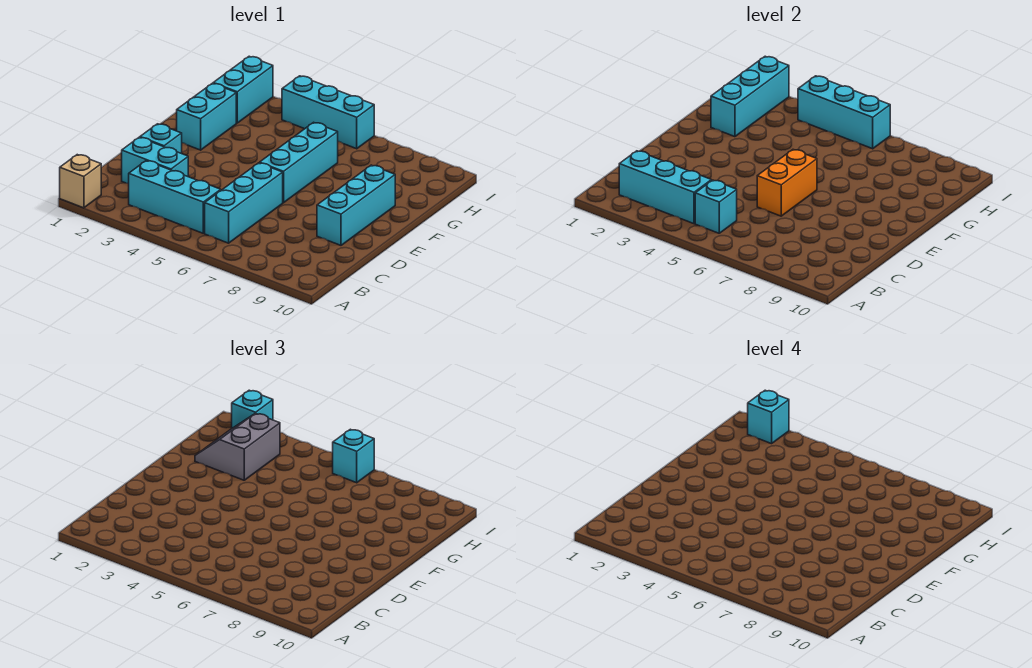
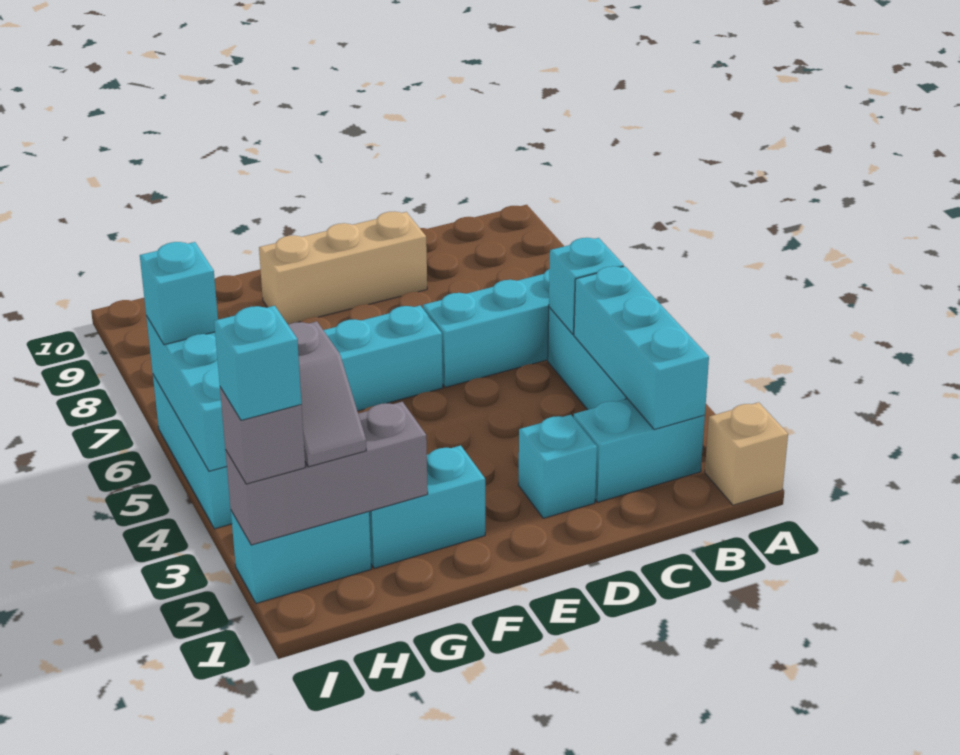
cyan brick C2:C3 level 1 -> cyan brick B2:C2 level 1
orange brick D6:E6 level 2 -> none
cyan brick D9:F9 level 1 -> tan brick D9:F9 level 1
cyan brick G2:I2 level 2 -> grey brick G2:I2 level 2
grey slope G2:H3 level 3 top 3 -> grey slope H2:H3 level 3 top 3
cyan brick I2 level 3 -> grey brick I2 level 3

